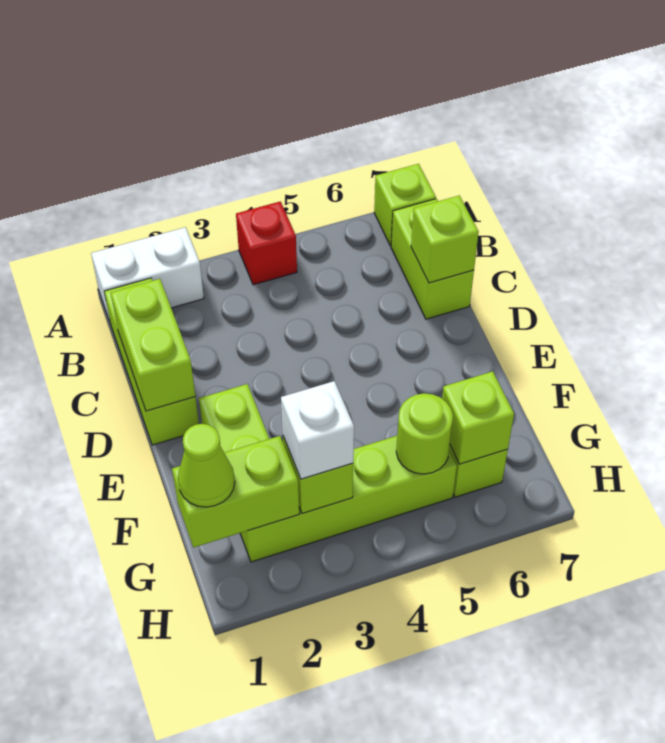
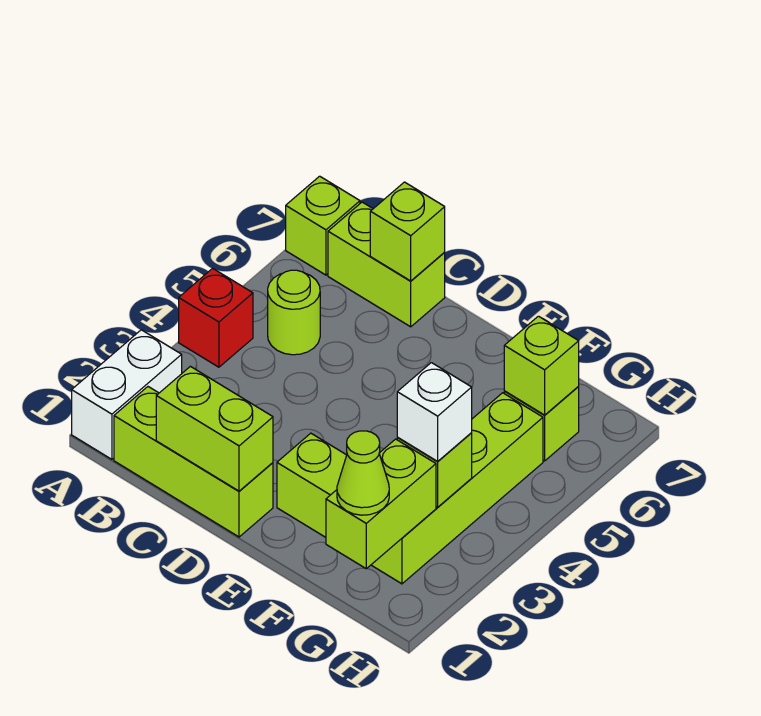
lime round brick G5 level 2 -> lime round brick B5 level 1

